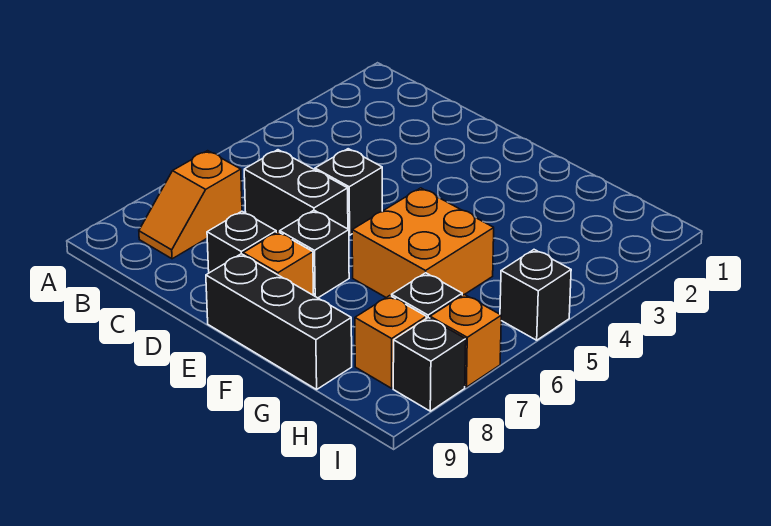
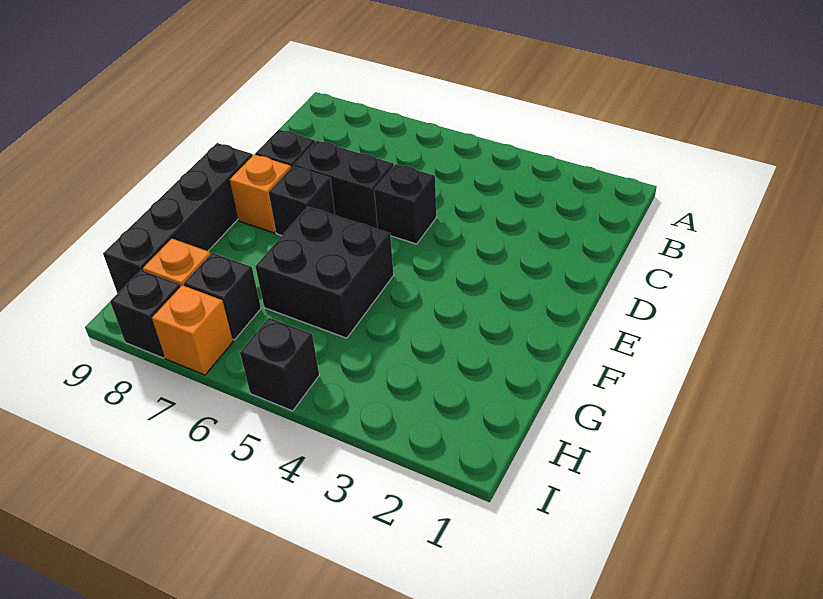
orange slope B7:B8 level 1 top 7 -> none
black brick C6:D6 level 1 -> black brick D6:D7 level 1
black brick E9:G9 level 1 -> black brick E9:H9 level 1
orange brick F5:G6 level 1 -> black brick F5:G6 level 1

